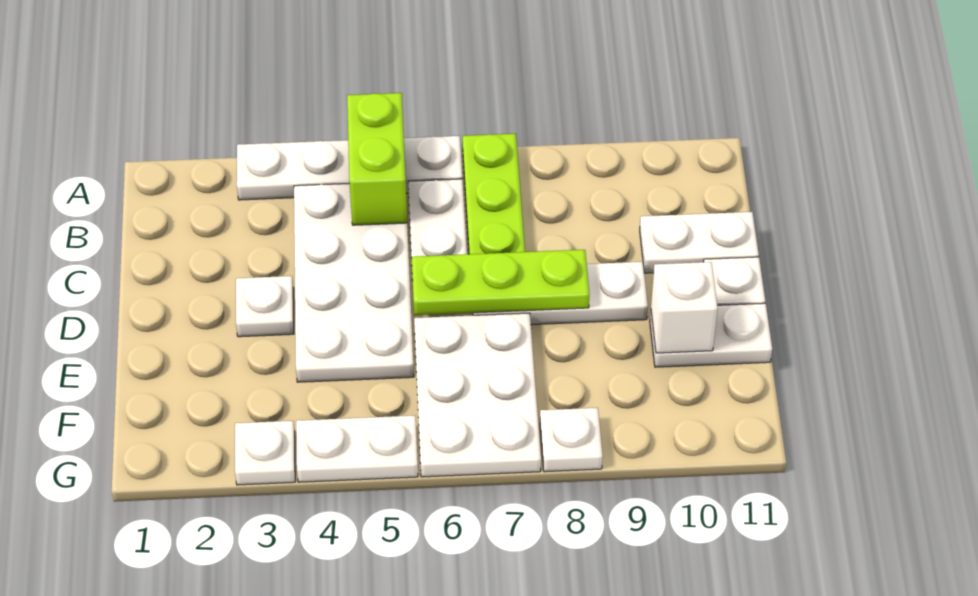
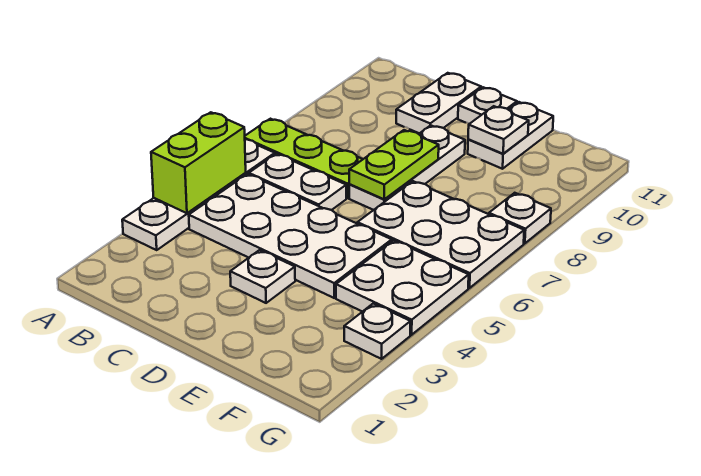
lime brick A5:B5 level 2 -> lime brick A4:A5 level 2
lime plate D6:D8 level 2 -> lime plate D7:D8 level 2
white brick E10 level 2 -> white plate E10 level 2
white plate G4:G5 level 1 -> white plate F4:G5 level 1

